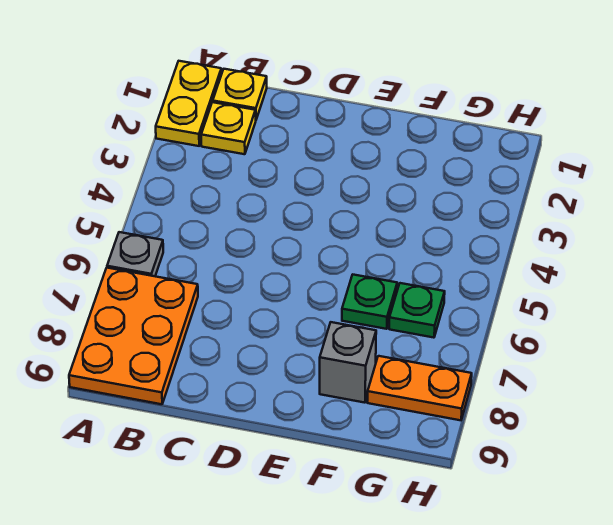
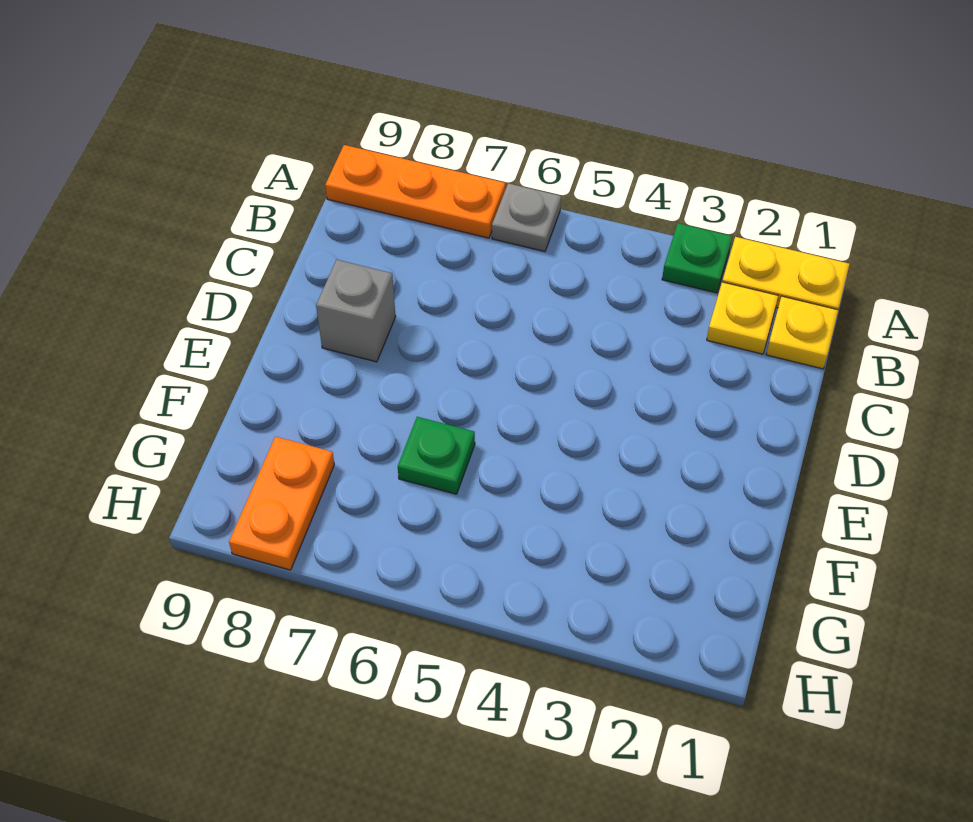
orange plate A7:B9 level 1 -> orange plate A7:A9 level 1
grey brick F8 level 1 -> grey brick D8 level 1
green plate G6 level 1 -> green plate A3 level 1

